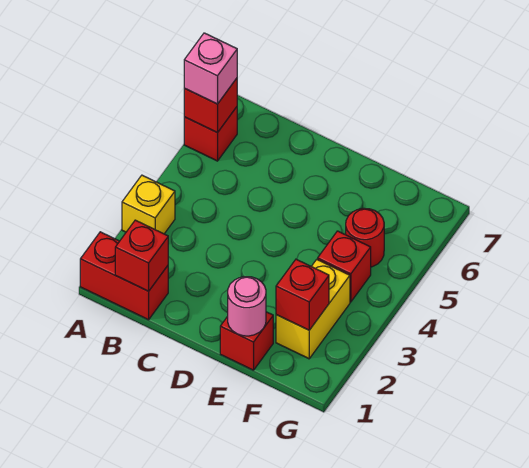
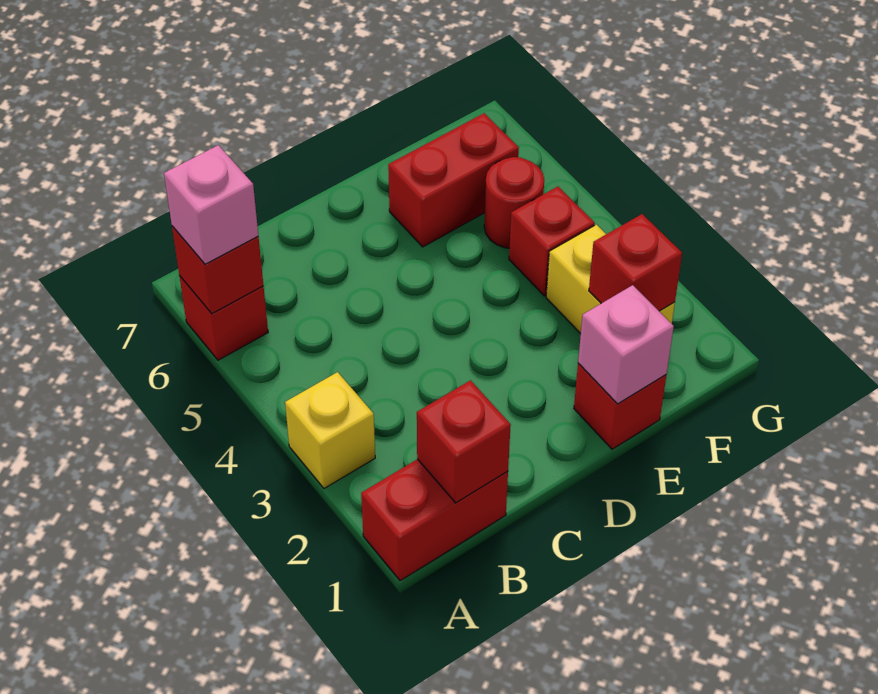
pink round brick E1 level 2 -> pink brick E1 level 2
none -> red brick E6:F6 level 1

